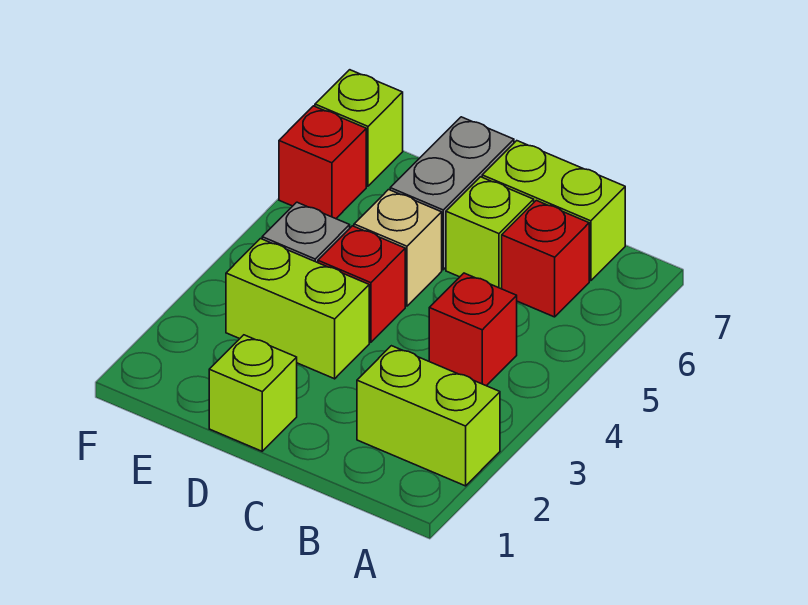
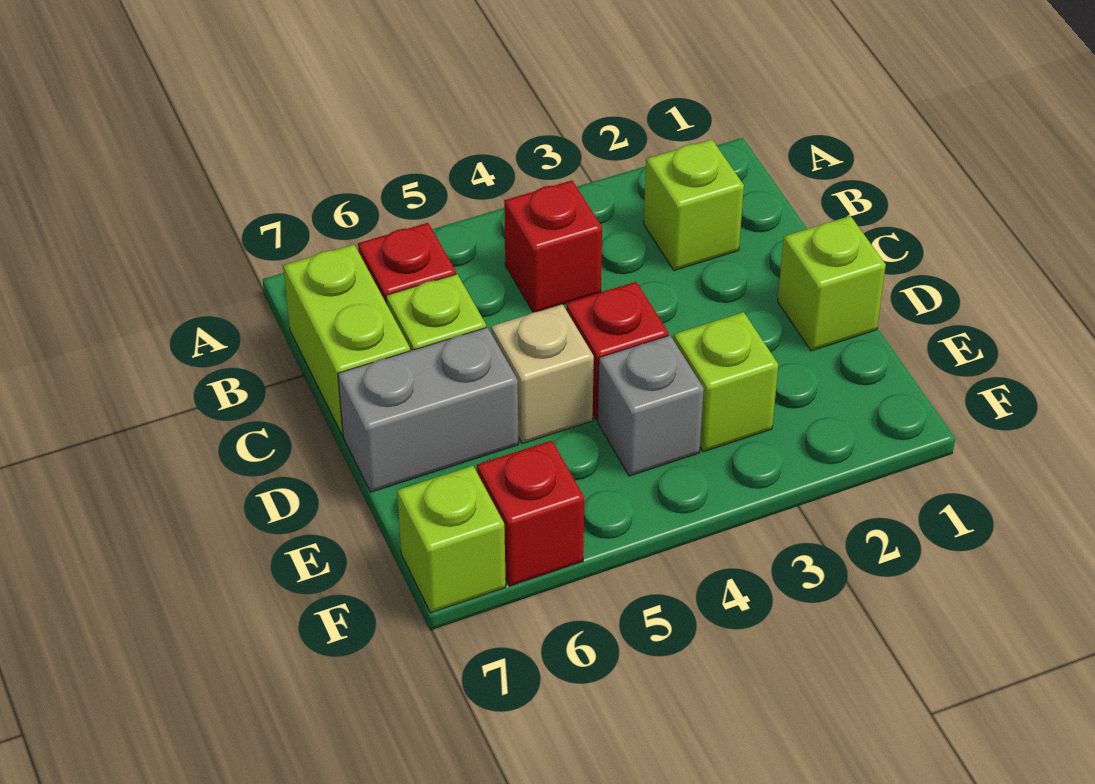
lime brick A2:B2 level 1 -> lime brick B2 level 1
lime brick D3:E3 level 1 -> lime brick E3 level 1

